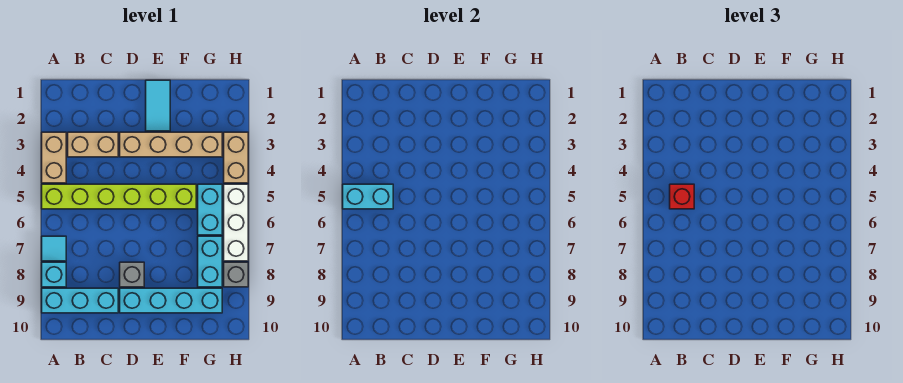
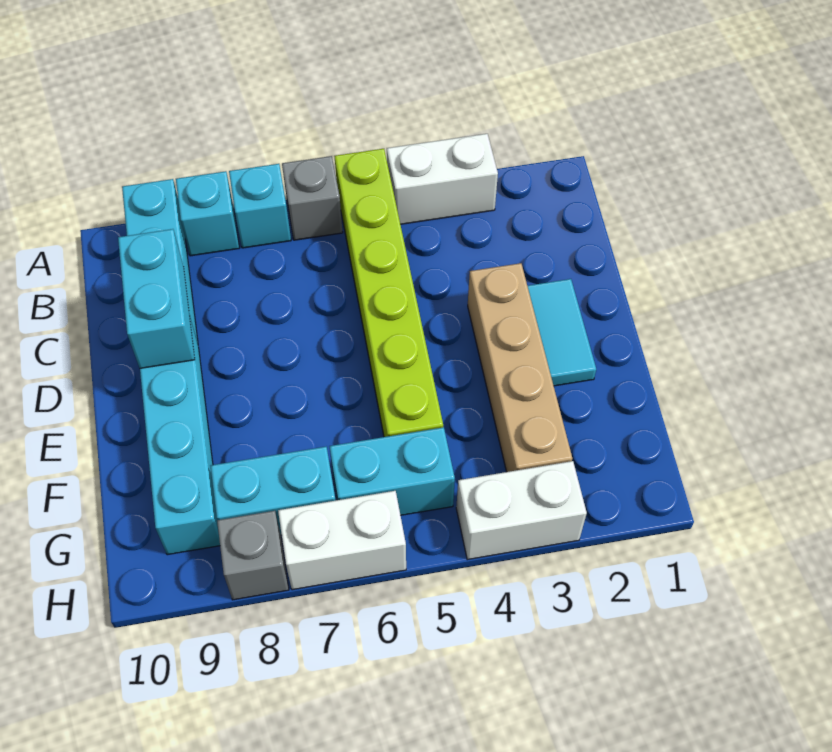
tan brick A3:A4 level 1 -> white brick A3:A4 level 1
cyan brick A5:B5 level 2 -> cyan brick C9:D9 level 2
cyan tile A7 level 1 -> cyan brick A7 level 1
tan brick B3:C3 level 1 -> none
red brick B5 level 3 -> none
grey brick D8 level 1 -> grey brick A6 level 1
cyan tile E1:E2 level 1 -> cyan tile D2:E2 level 1
tan brick H3:H4 level 1 -> white brick H3:H4 level 1
white brick H5:H7 level 1 -> white brick H6:H7 level 1

